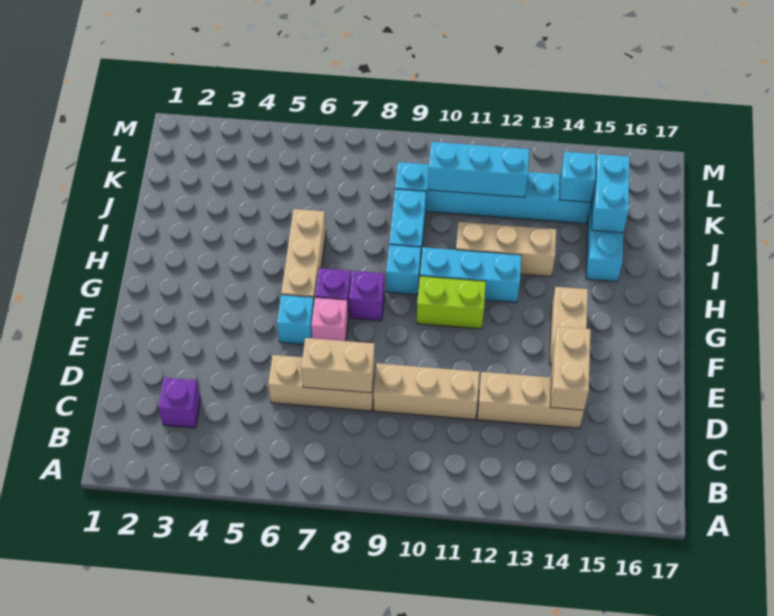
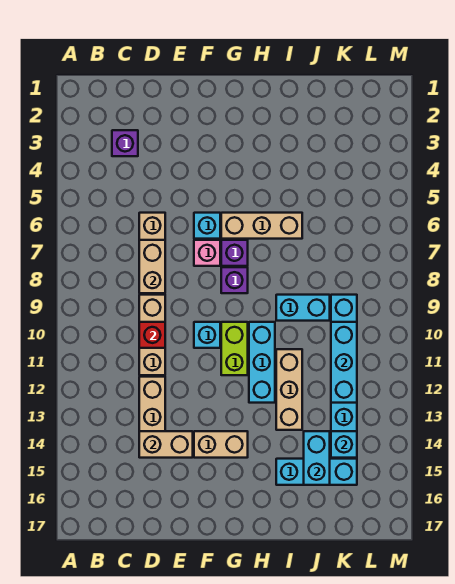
none -> red brick D10 level 2
cyan brick H9 level 1 -> cyan brick F10 level 1
cyan brick J15:K15 level 2 -> cyan brick J14:J15 level 2

